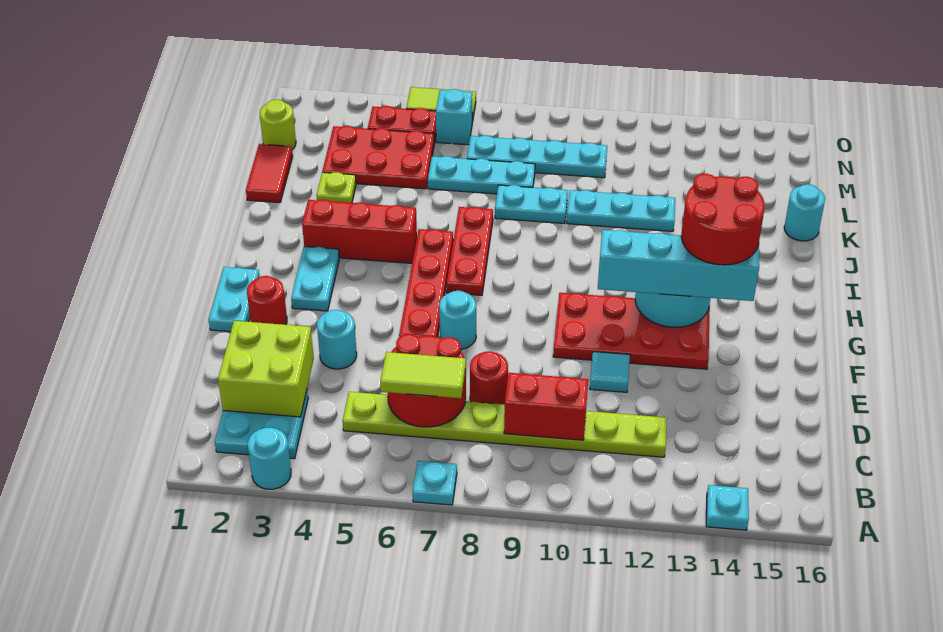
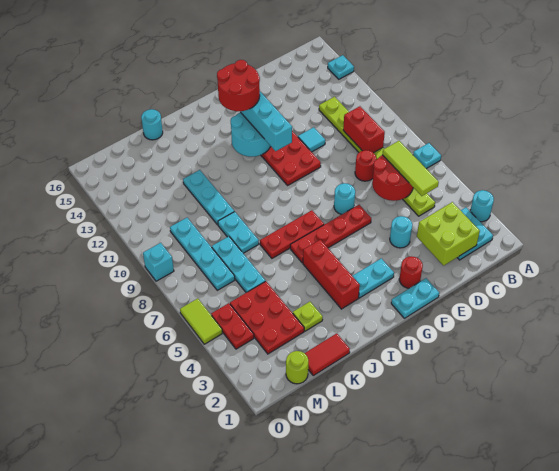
lime tile C6:C7 level 3 -> lime tile C5:C7 level 3
cyan brick N6 level 1 -> cyan brick O9 level 1

